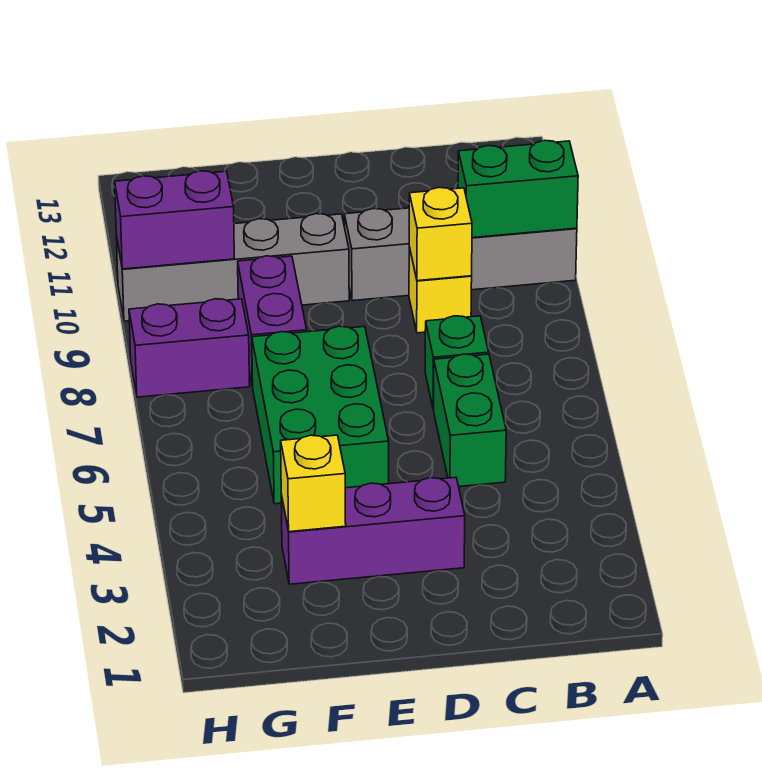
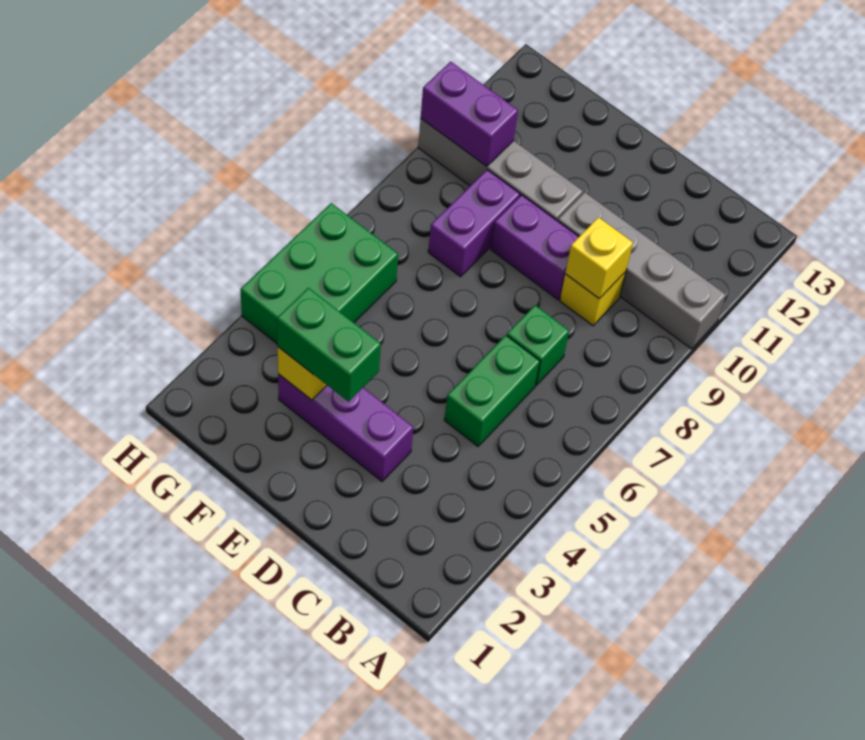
green brick A10:B10 level 2 -> green brick E3:F3 level 3
green brick E5:F7 level 1 -> green brick G4:H6 level 1
purple brick G8:H8 level 1 -> purple brick D9:E9 level 1

